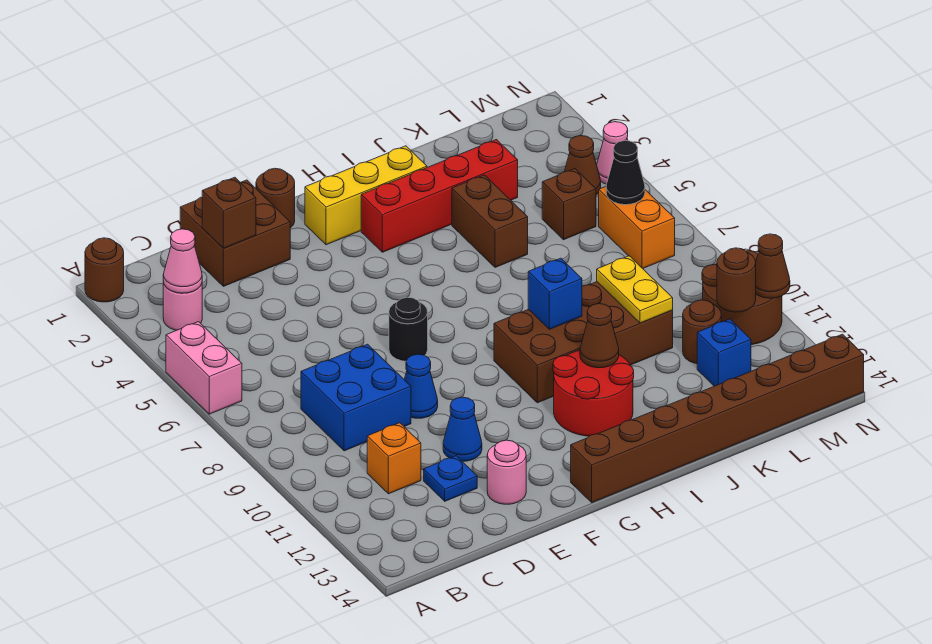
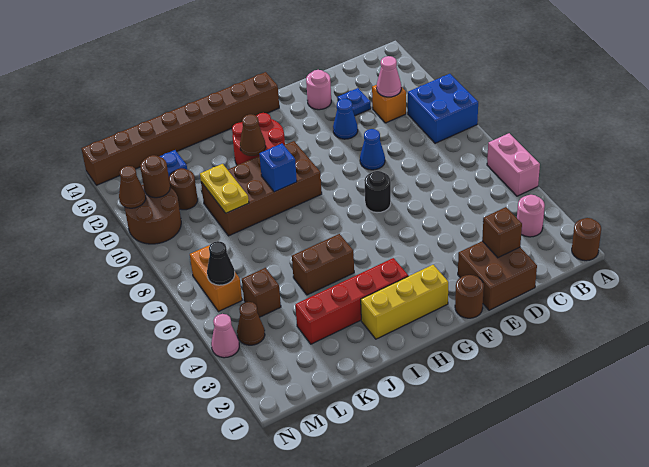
pink cone B3 level 2 -> pink cone C11 level 2
blue brick C8:D9 level 1 -> blue brick A9:B10 level 1
brown brick J4:J5 level 1 -> brown brick I5:J5 level 1

